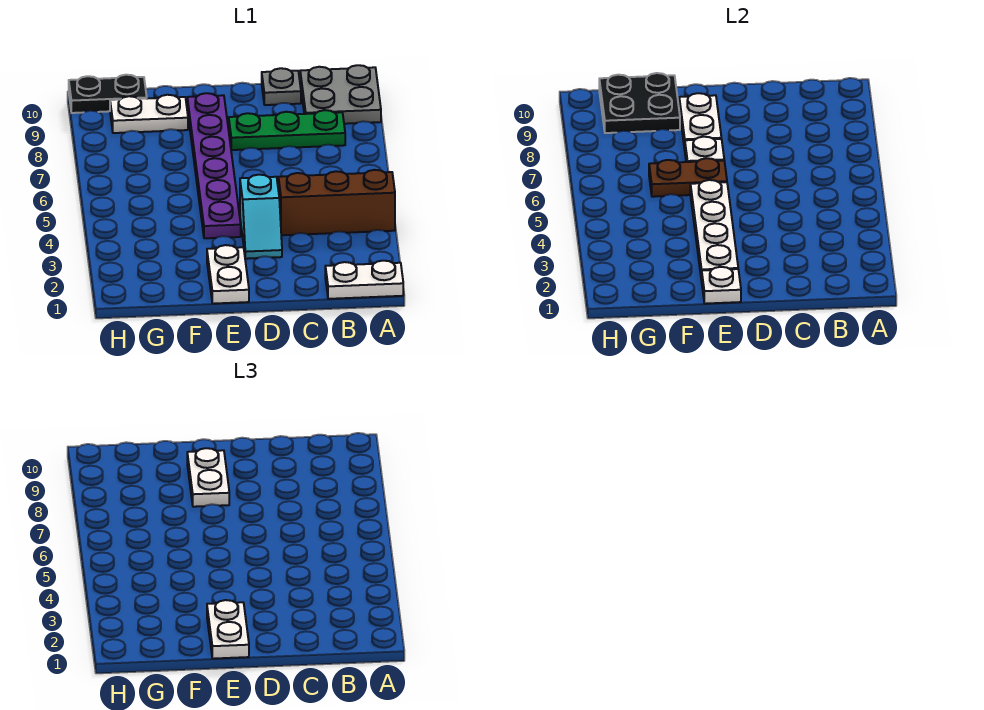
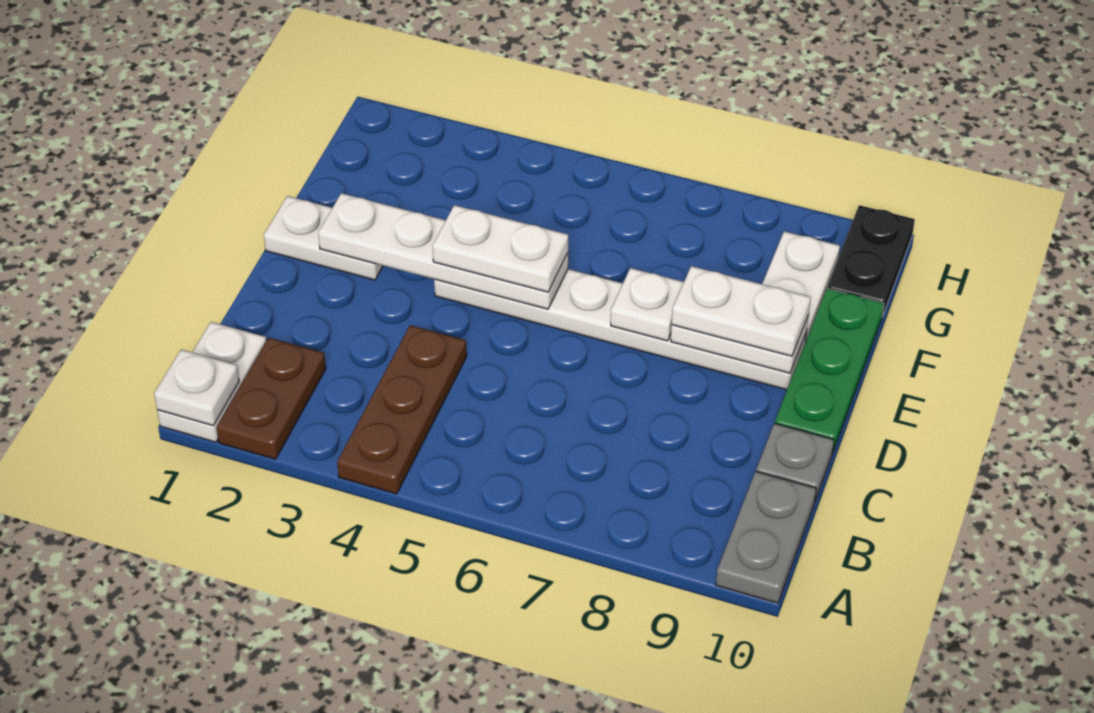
brown brick A4:C4 level 1 -> brown plate A4:C4 level 1
grey plate A9:B10 level 1 -> grey plate A10:B10 level 1
green plate B8:D8 level 1 -> green plate D10:F10 level 1
cyan slope D3:D4 level 1 top 4 -> none
white plate E1 level 2 -> white plate A1 level 2
white plate E1:E2 level 3 -> white plate E4:E5 level 3
purple plate E4:E9 level 1 -> white plate E4:E9 level 1
brown plate E6:F6 level 2 -> brown plate A2:B2 level 1
black plate F9:G10 level 2 -> none

